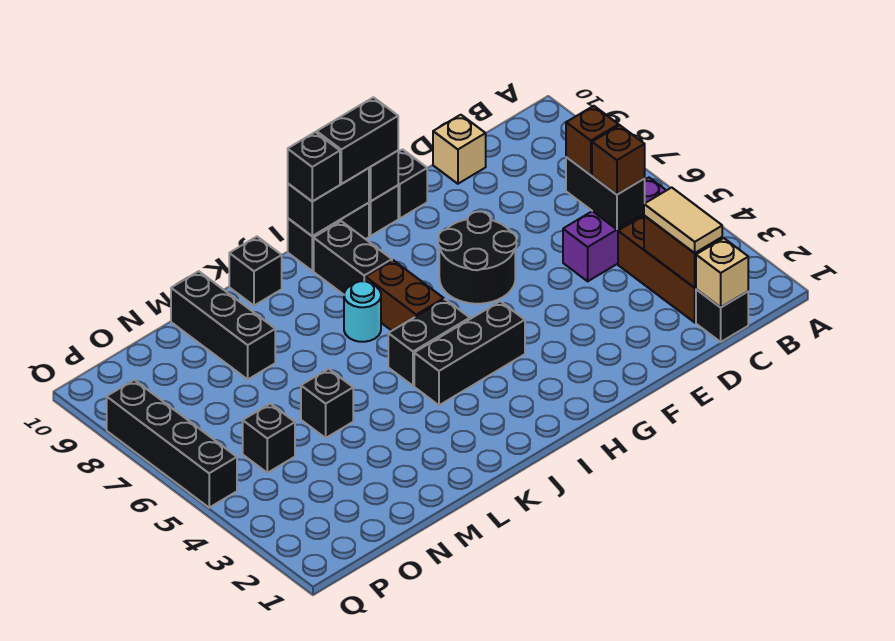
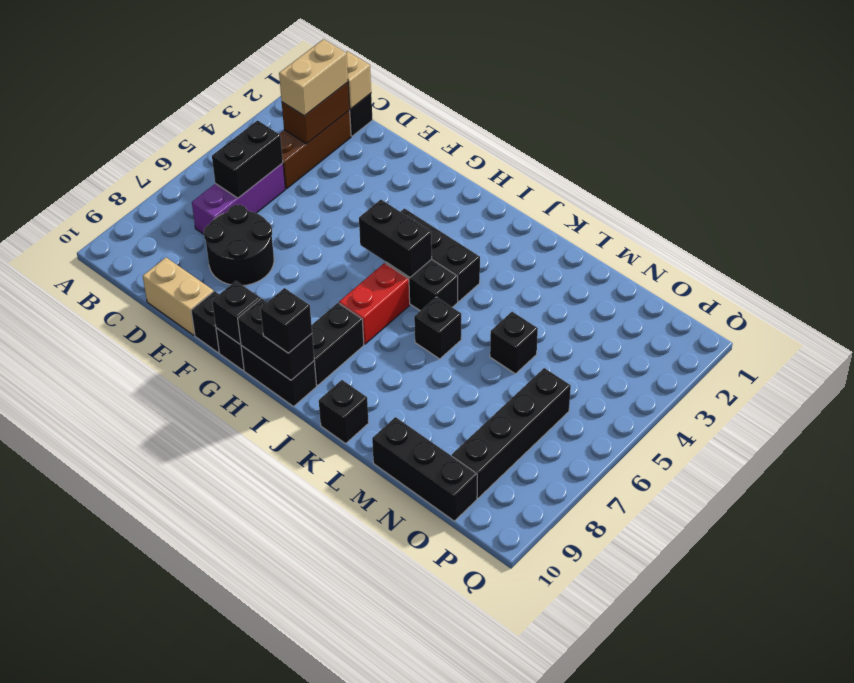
purple brick B5:D5 level 1 -> purple brick C5:C7 level 1
tan tile C2:C3 level 3 -> tan brick C2:C3 level 3
brown brick C5 level 3 -> none
brown brick C6 level 3 -> none
tan brick D10 level 1 -> tan brick D10:E10 level 1
black round brick F6:G7 level 1 -> black round brick D7:E8 level 1
black brick G10:H10 level 3 -> black brick H5:I5 level 2
brown brick I6:I7 level 1 -> red brick I6:I7 level 1
cyan round brick J7 level 1 -> none
black brick M8:M10 level 1 -> black brick M10:O10 level 1
black brick O5 level 1 -> black brick K6 level 1
black brick Q5:Q8 level 1 -> black brick O6:O9 level 1

